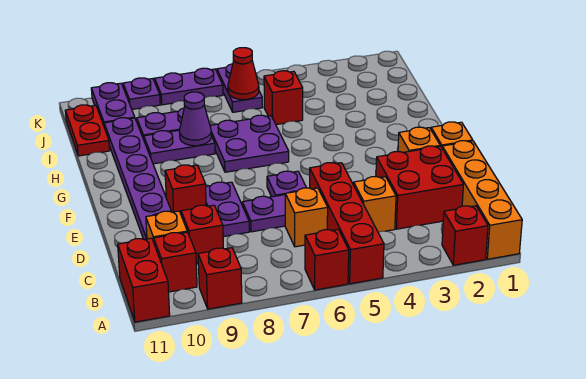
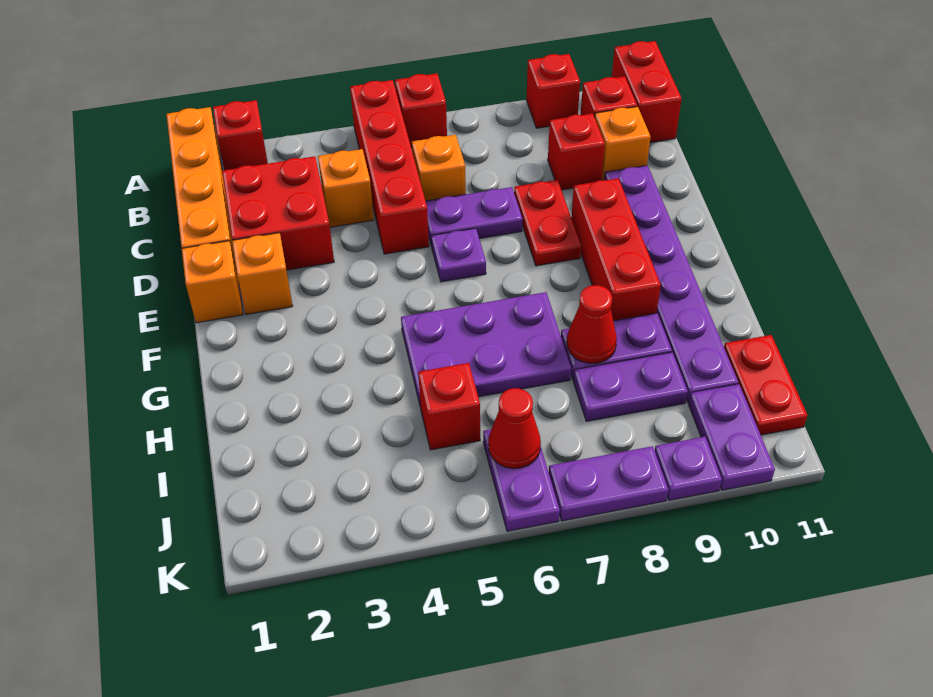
purple plate D8:E8 level 1 -> red plate D8:E8 level 1
red brick E9 level 1 -> red brick E9:G9 level 1
purple plate G6:H7 level 1 -> purple plate G5:H7 level 1
purple cone H8 level 2 -> red cone H8 level 2

